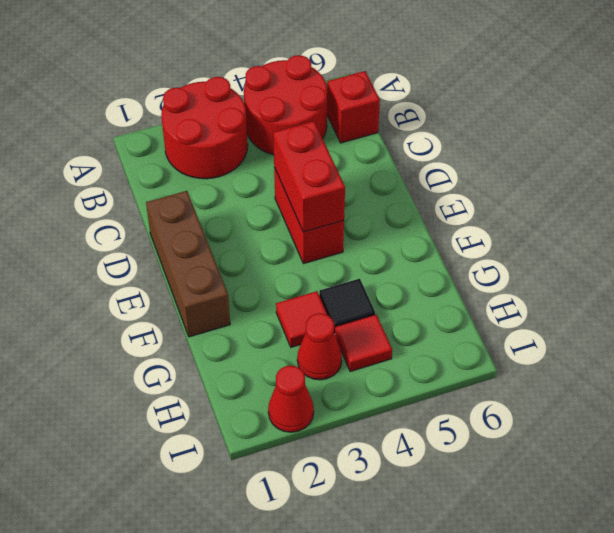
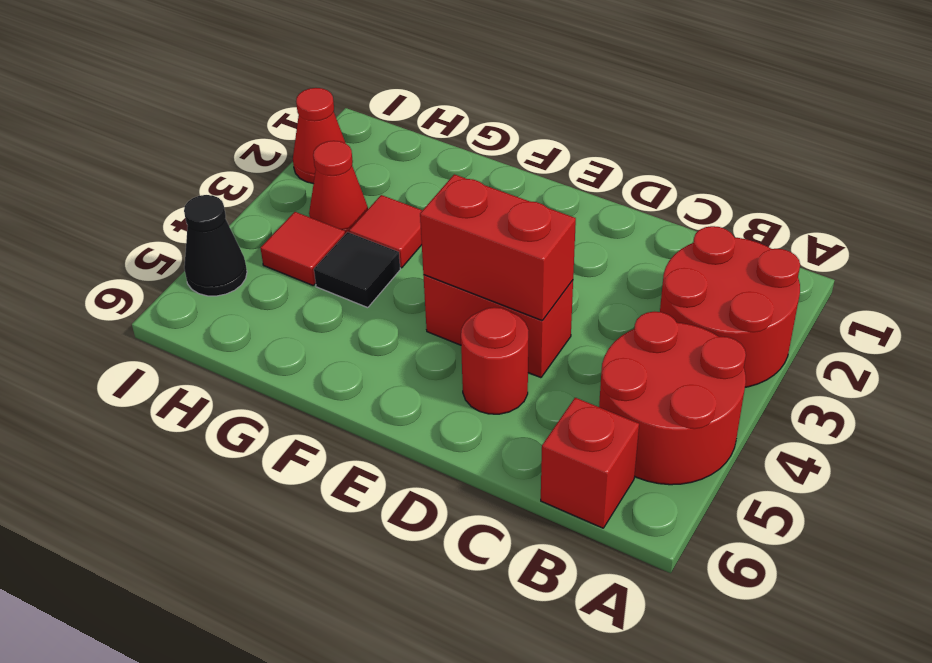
brown brick D1:F1 level 1 -> none
none -> red round brick D5 level 1
none -> black cone I5 level 1

